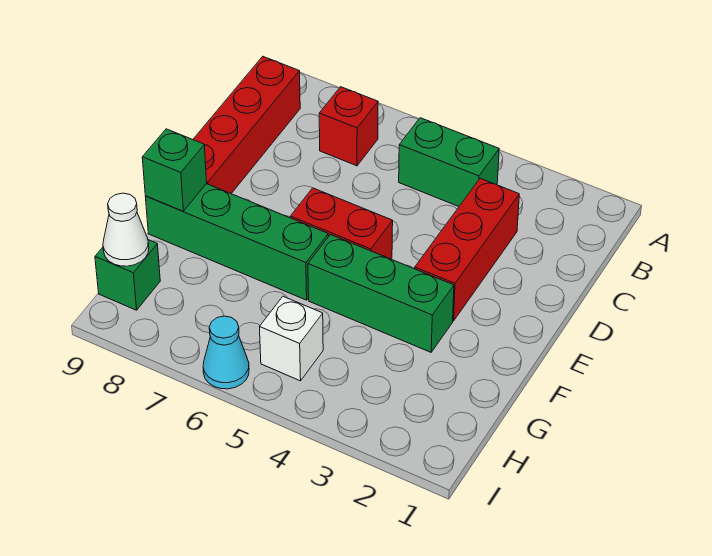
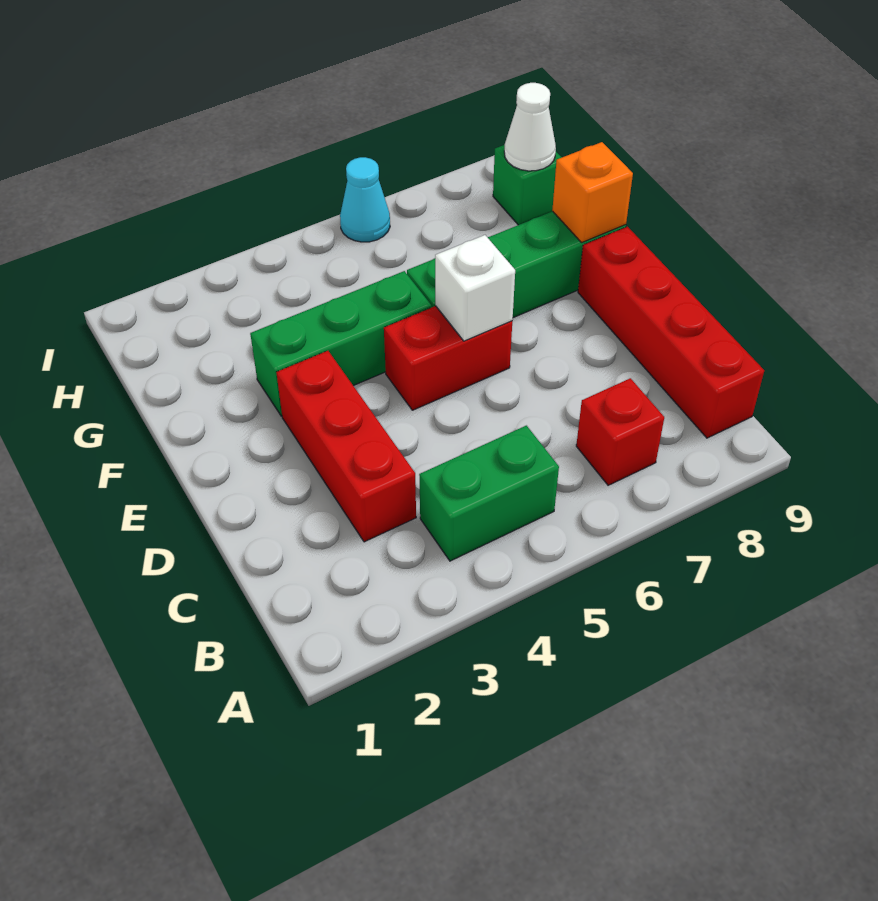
green brick F9 level 2 -> orange brick F9 level 2
white brick H5 level 1 -> white brick E6 level 2

